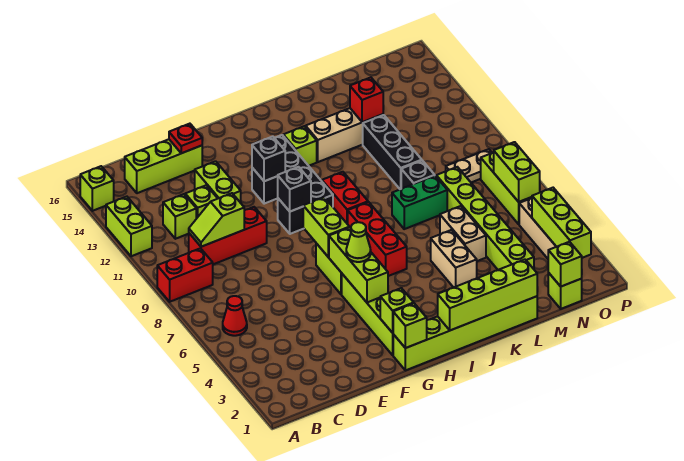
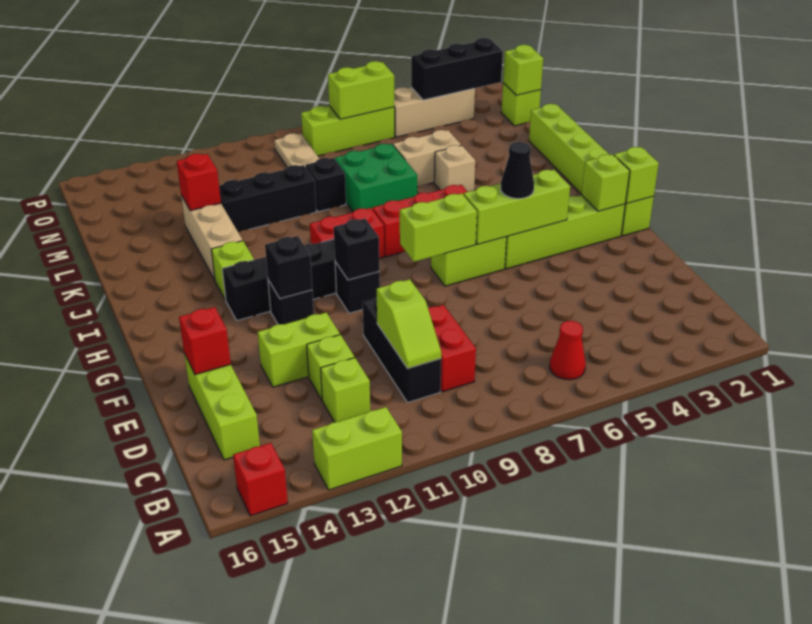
red brick A9:B9 level 1 -> red brick C9:D9 level 1
lime brick A15 level 1 -> red brick A15 level 1
red brick C10:E10 level 1 -> black brick C10:E10 level 1
red plate E15 level 2 -> red brick E15 level 2
lime cone G5 level 3 -> black cone G5 level 3
lime brick I1:L1 level 2 -> none
tan brick K4:K5 level 1 -> tan brick K5 level 1
green brick K8:L8 level 1 -> green brick K7:L8 level 1
lime brick M3:M8 level 1 -> none
lime brick O2:O4 level 2 -> black brick O2:O4 level 2

